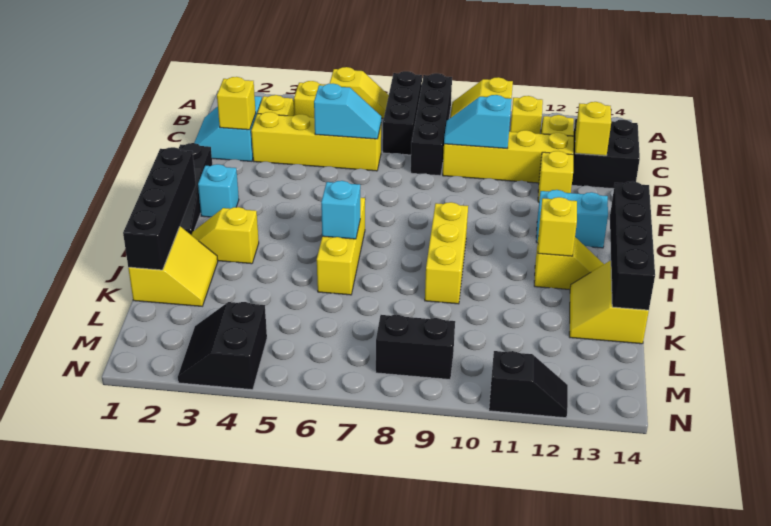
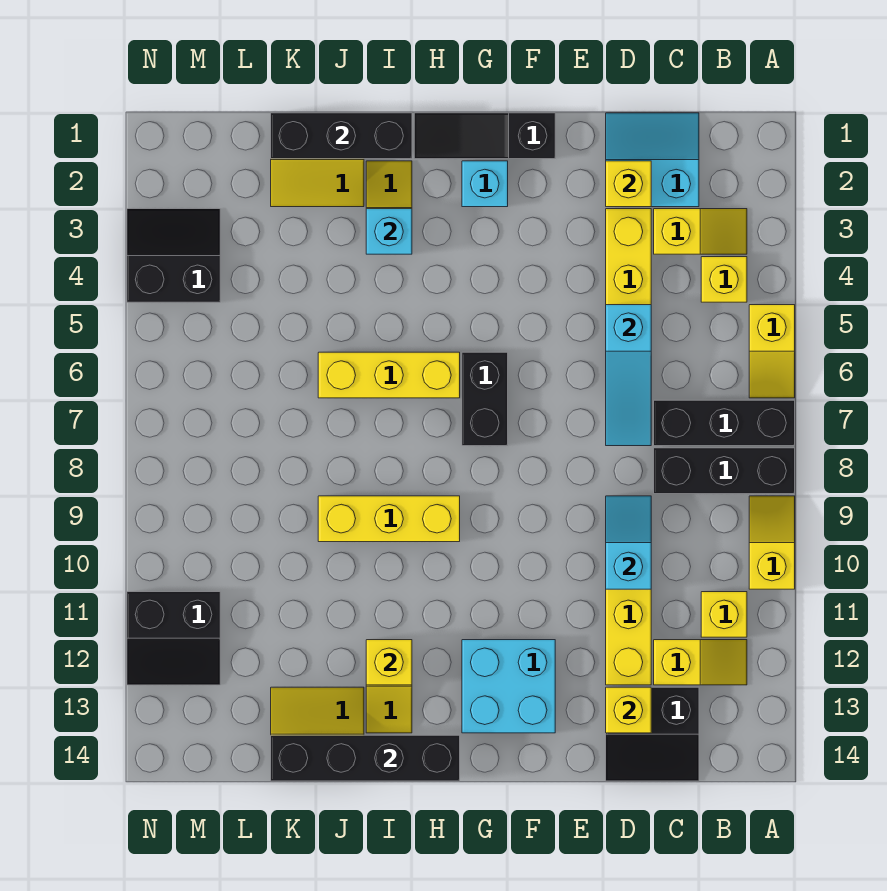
black brick A8:D8 level 1 -> black brick A8:C8 level 1
black brick C13:D14 level 1 -> black slope C13:D14 level 1 top 13
cyan slope D5:D6 level 2 top 5 -> cyan slope D5:D7 level 2 top 5
yellow brick E12 level 1 -> none
cyan brick G12:G13 level 1 -> cyan brick F12:G13 level 1
black brick H1:K1 level 2 -> black brick I1:K1 level 2
cyan brick I6 level 2 -> cyan brick I3 level 2
black brick M8:M9 level 1 -> black brick G6:G7 level 1
black slope N11:N12 level 1 top 11 -> black slope M11:N12 level 1 top 11

